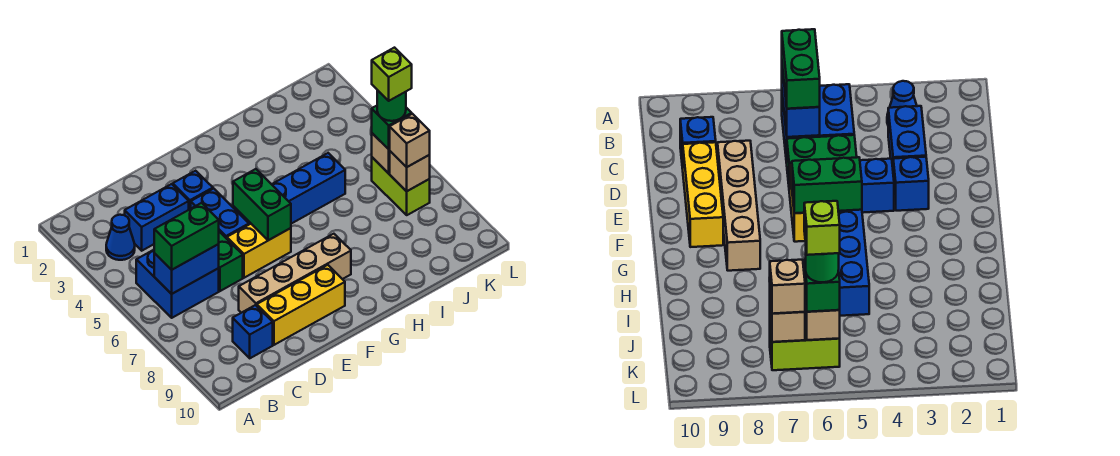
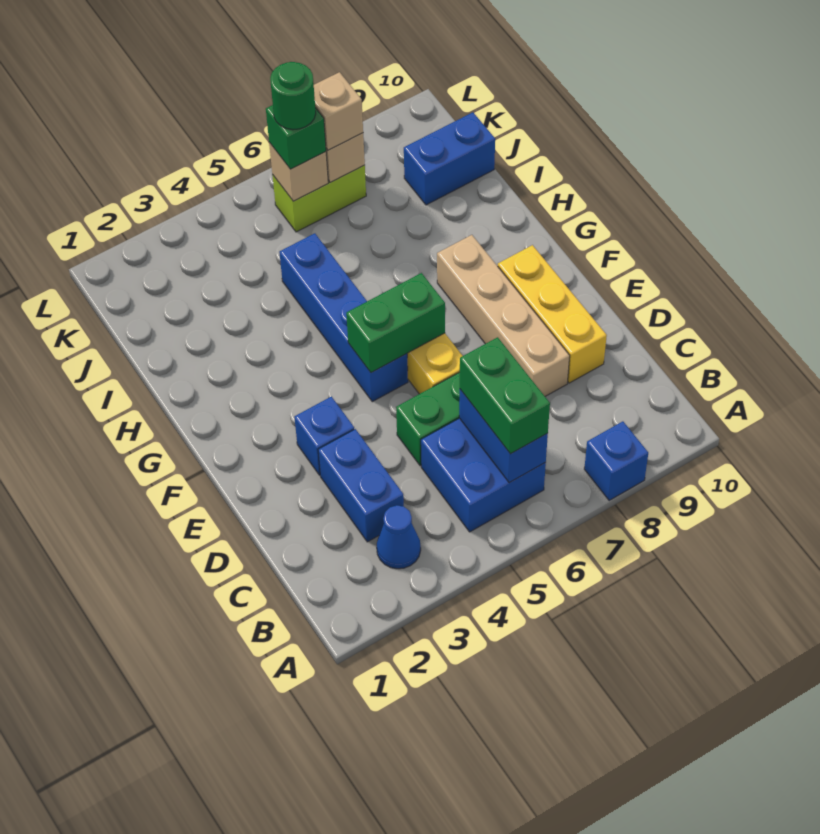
blue brick C9 level 1 -> blue brick A8 level 1
blue brick E4:E5 level 1 -> blue brick J9:J10 level 1
lime brick K6 level 5 -> none

